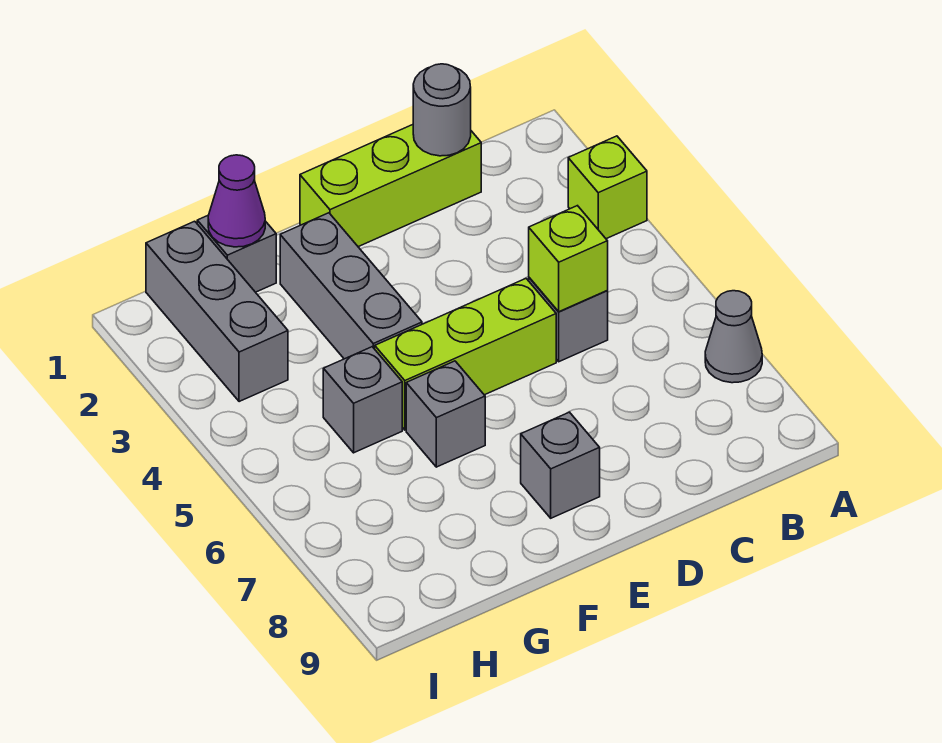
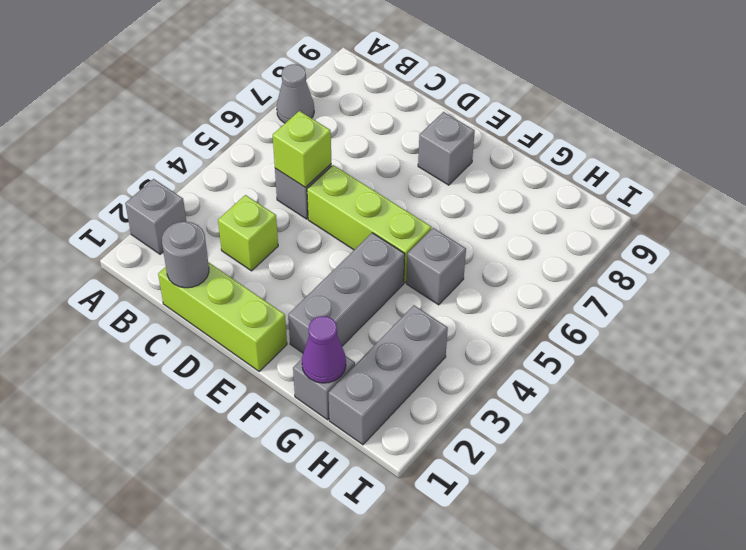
lime brick A3 level 1 -> lime brick C3 level 1
grey brick F6 level 1 -> grey brick A2 level 1

